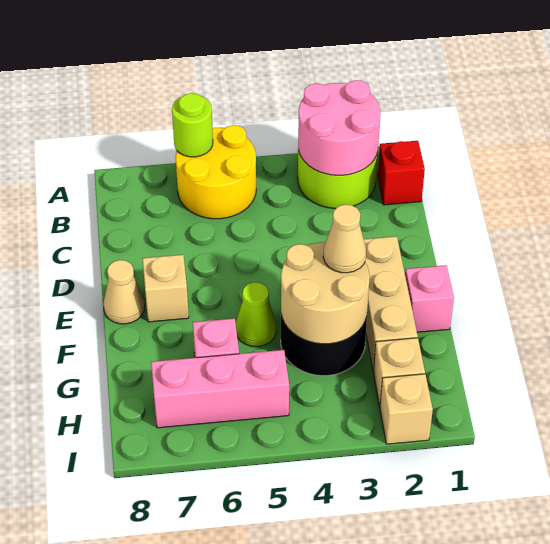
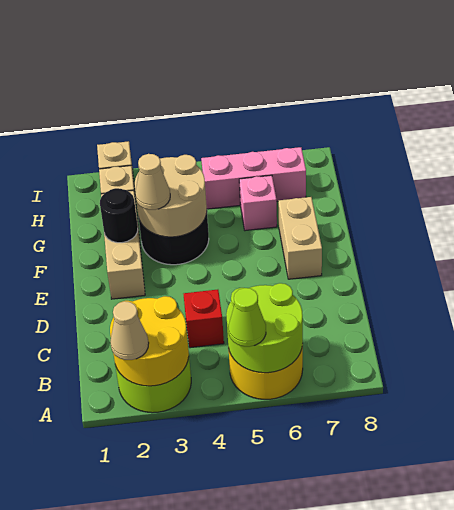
pink round brick A2:B3 level 2 -> yellow round brick A2:B3 level 2
lime round brick A6 level 2 -> lime round brick A5:B6 level 2
red brick B1 level 1 -> red brick C4 level 1
tan brick E7 level 1 -> tan brick E7:F7 level 1
tan cone E8 level 1 -> tan cone A2 level 3
pink brick F1 level 1 -> none
none -> black round brick F2 level 2
lime cone F5 level 1 -> lime cone A5 level 3

